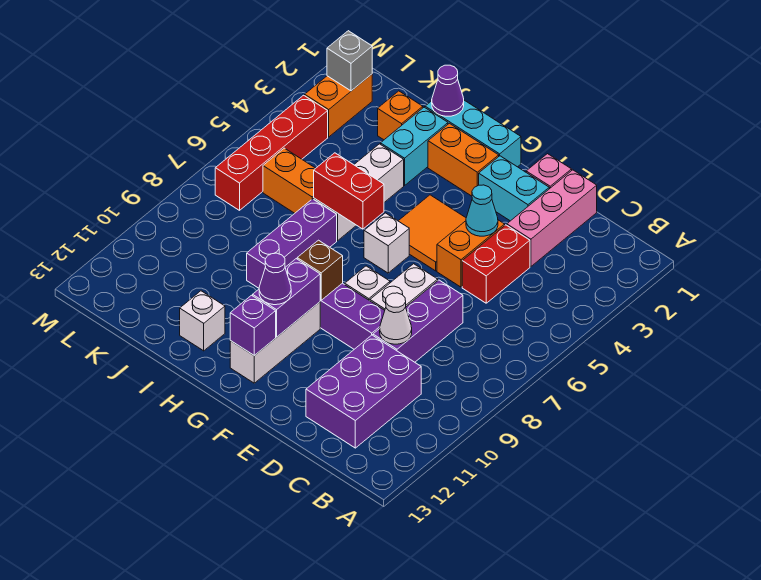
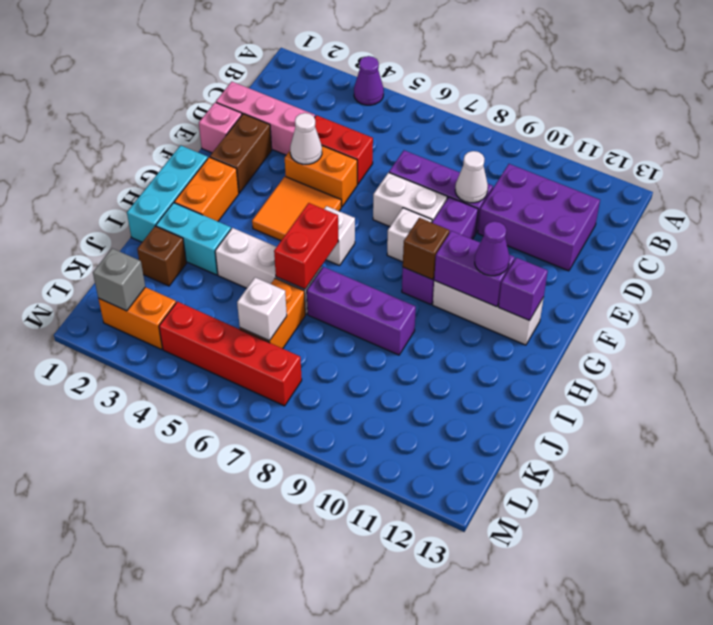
cyan brick E2:F2 level 1 -> brown brick E2:F2 level 1
cyan cone E4 level 2 -> white cone E4 level 2
purple cone I1 level 2 -> purple cone A4 level 1
white brick I12 level 1 -> white brick K6 level 2
orange brick J2 level 1 -> brown brick J2 level 1

